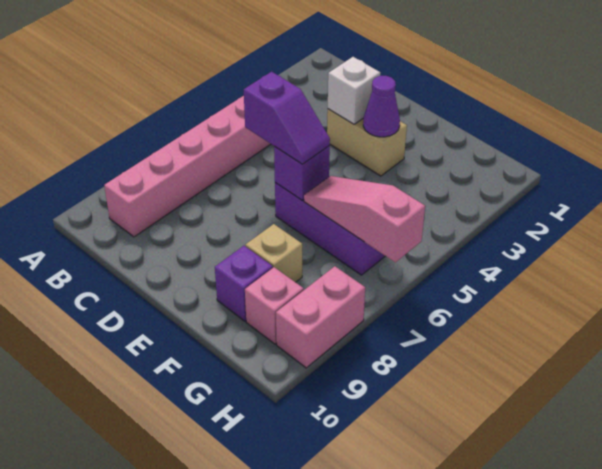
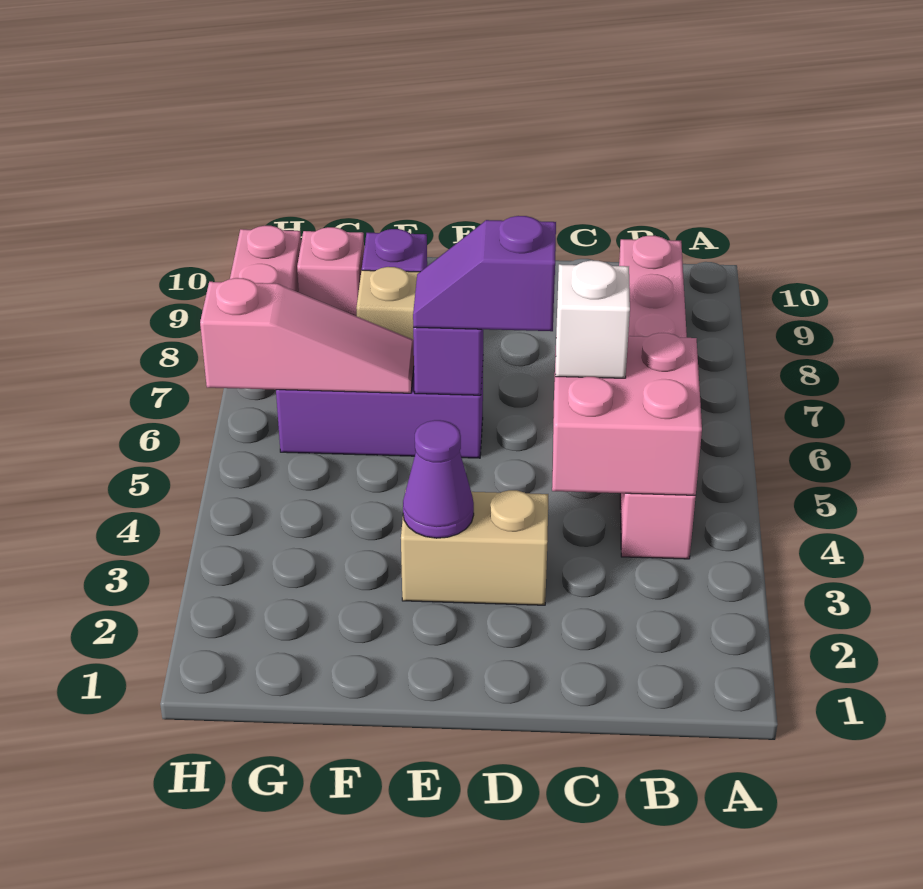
none -> pink brick B4:C5 level 2
white brick D3 level 2 -> white brick C5 level 3

